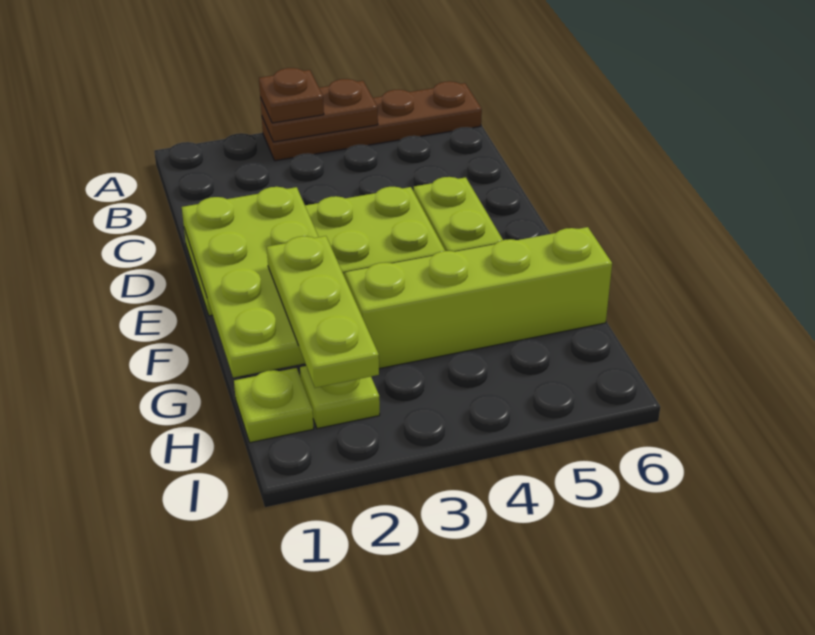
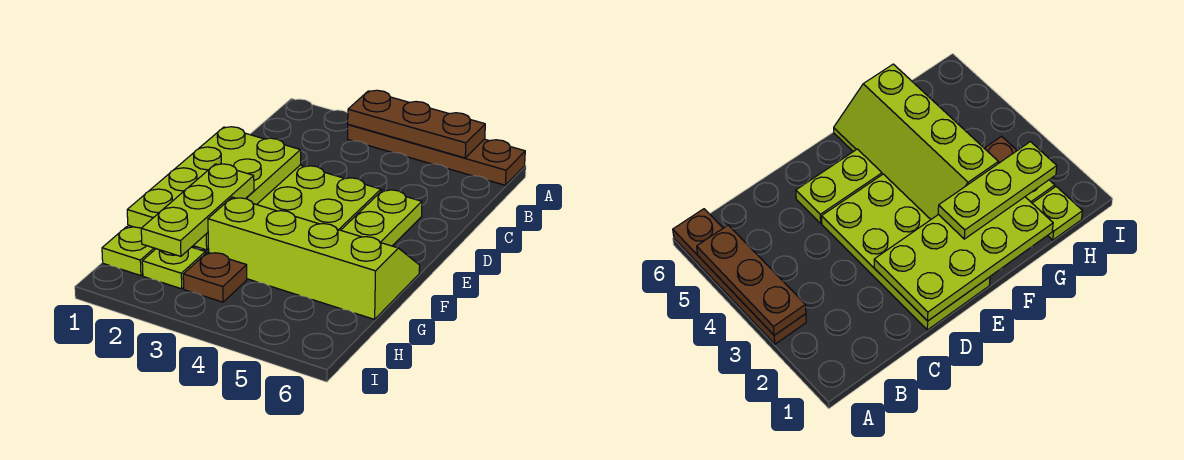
brown plate A3:A4 level 2 -> brown plate A3:A5 level 2
brown plate A3 level 3 -> brown plate H3 level 1

